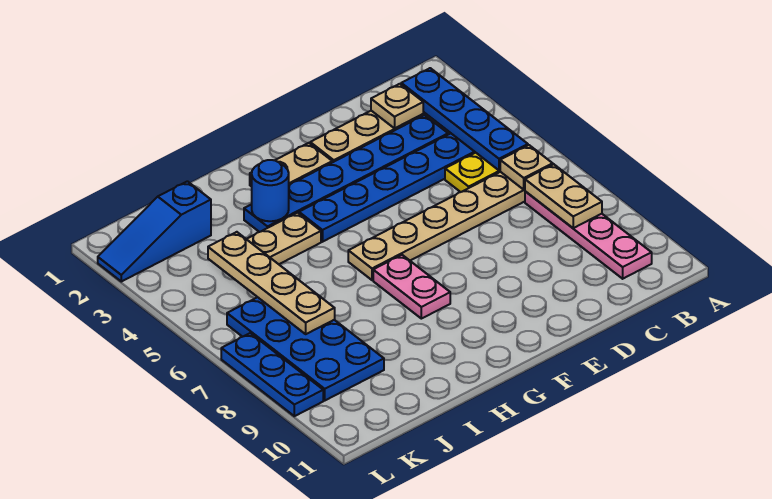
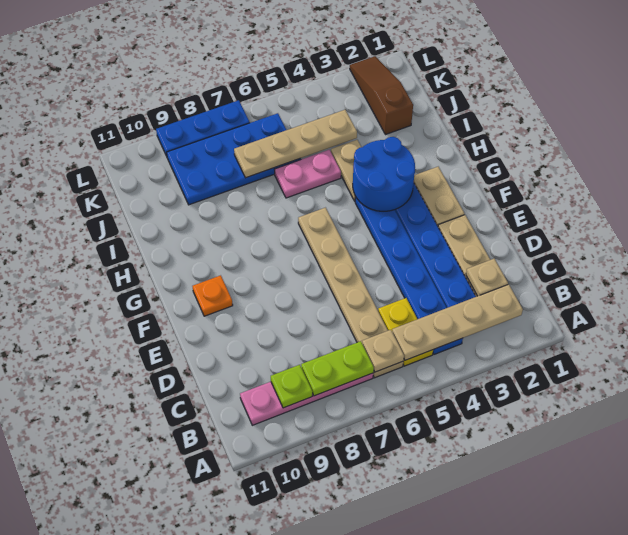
blue plate B2:B5 level 2 -> tan plate B2:B5 level 2
tan plate B7:B8 level 2 -> lime plate B7:B8 level 2
none -> lime plate B9 level 2
none -> orange plate F10 level 1
pink plate G7:G8 level 1 -> pink plate I5:I6 level 1
blue round brick H3 level 2 -> blue round brick G3:H4 level 2
blue slope J2:L2 level 1 top J -> brown slope J2:L2 level 1 top J

